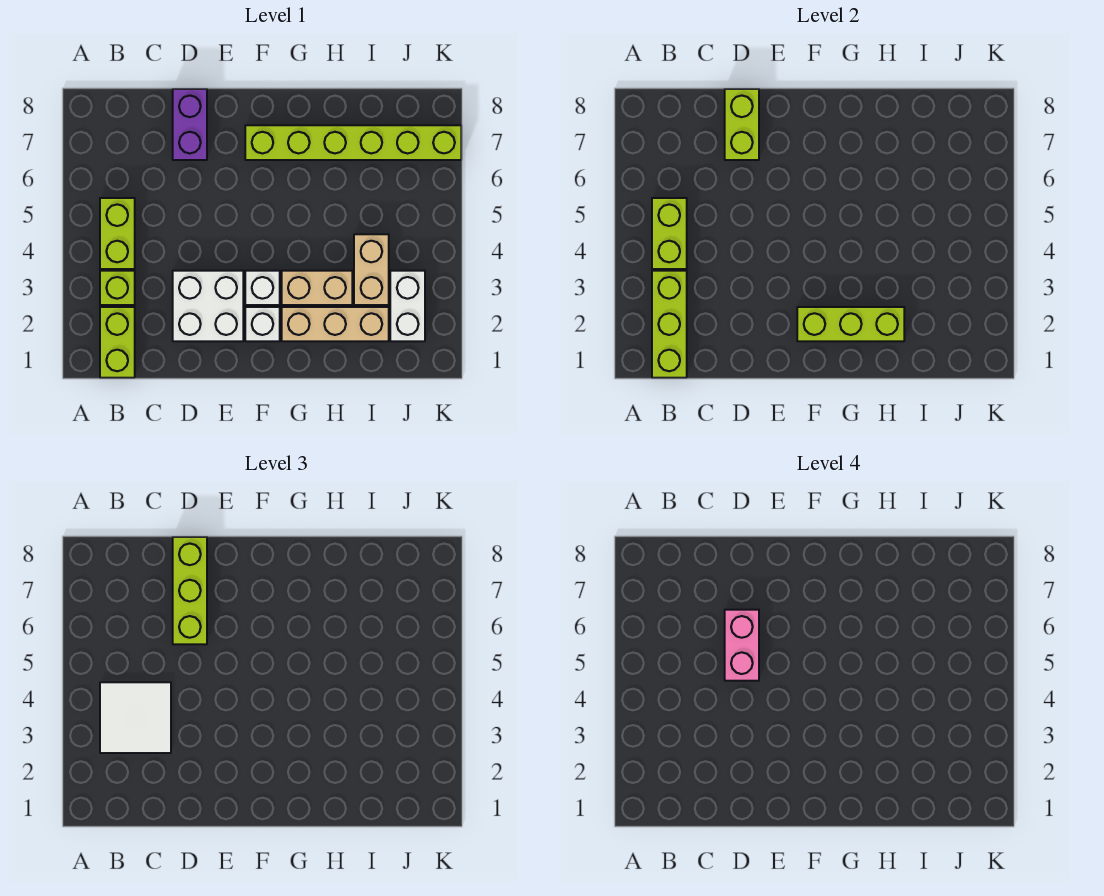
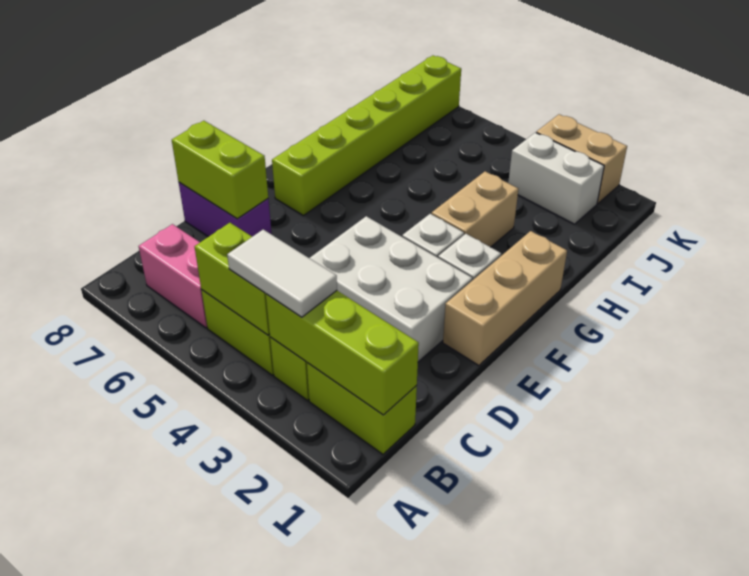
white tile B3:C4 level 3 -> white tile B3:B4 level 3
white brick D2:E3 level 1 -> white brick D2:E4 level 1
pink brick D5:D6 level 4 -> pink brick B6:B7 level 1
lime brick D6:D8 level 3 -> none
lime brick F2:H2 level 2 -> none
tan brick G2:I2 level 1 -> tan brick E1:G1 level 1
tan brick I3:I4 level 1 -> tan brick K2:K3 level 1

